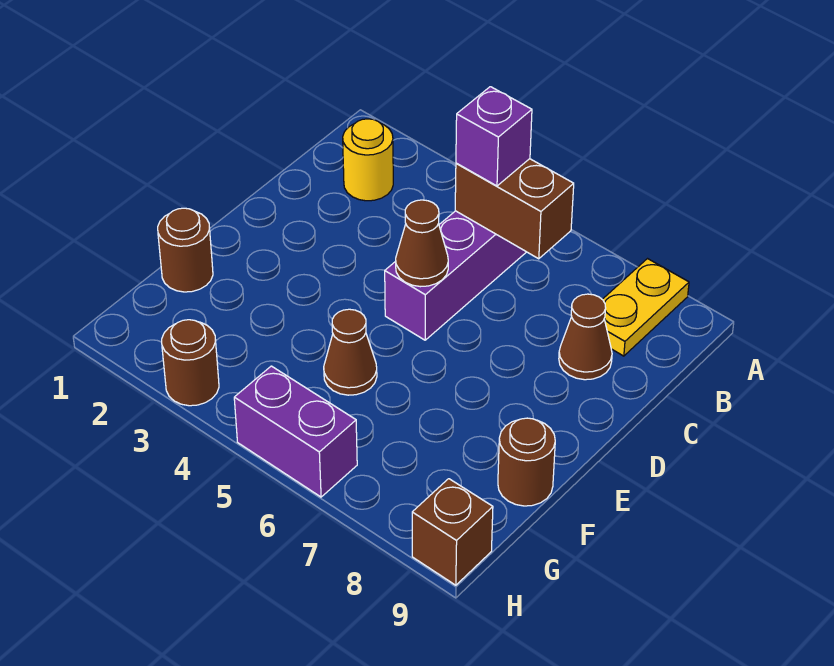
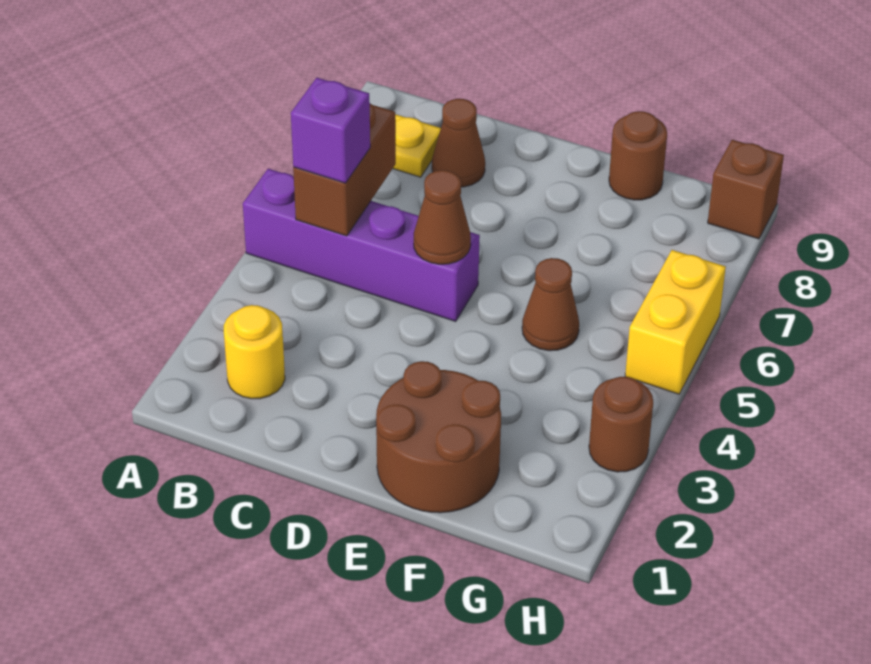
brown round brick F1 level 1 -> brown round brick E1:F2 level 1
purple brick H5:H6 level 1 -> yellow brick H5:H6 level 1

